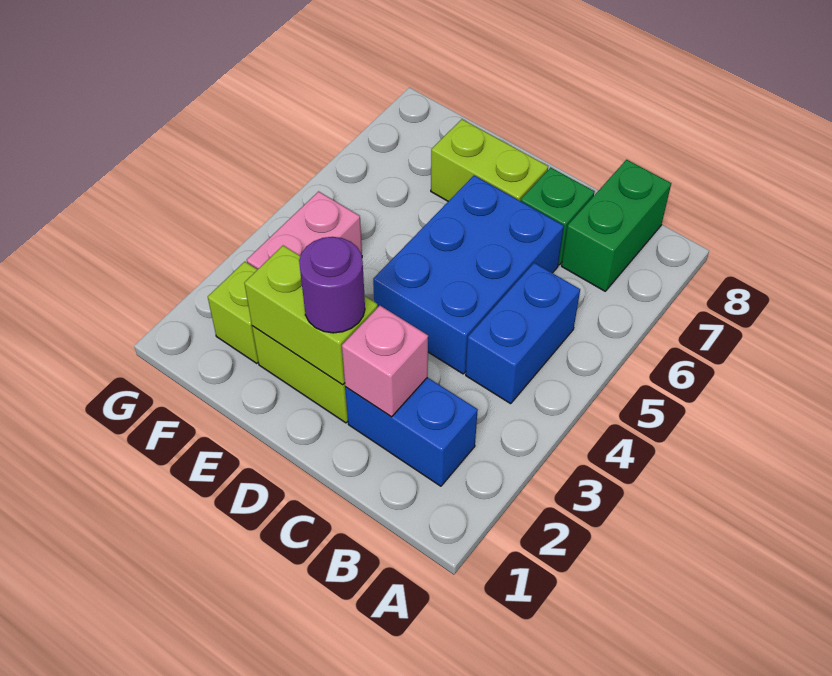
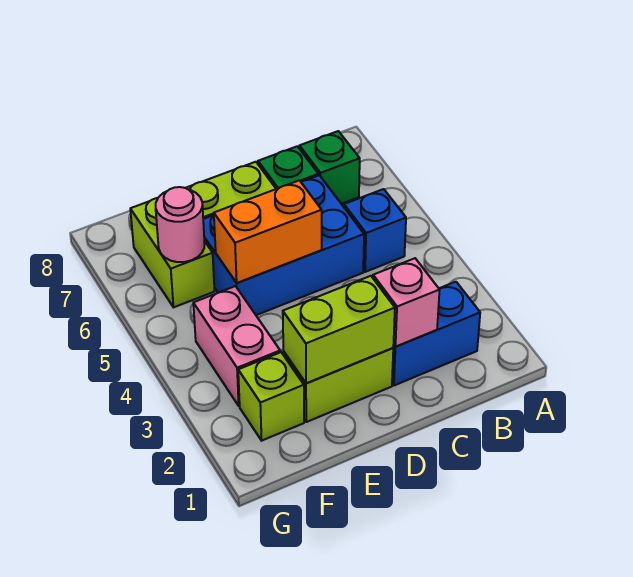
blue brick B4:B5 level 1 -> blue brick B5 level 1
green brick B7:B8 level 1 -> green brick B7 level 1
blue brick C4:D6 level 1 -> blue brick C5:E6 level 1
purple round brick D2 level 3 -> none
none -> orange brick D5:E5 level 2
none -> lime brick F6:F7 level 1
none -> pink round brick F6 level 2

